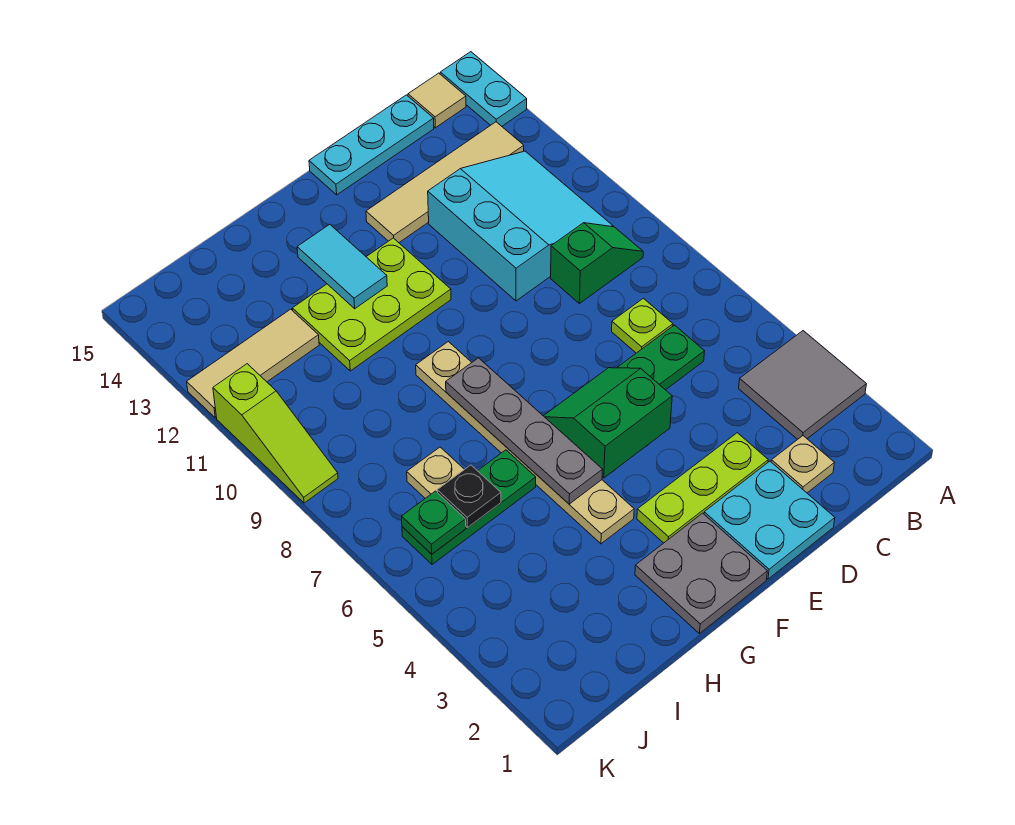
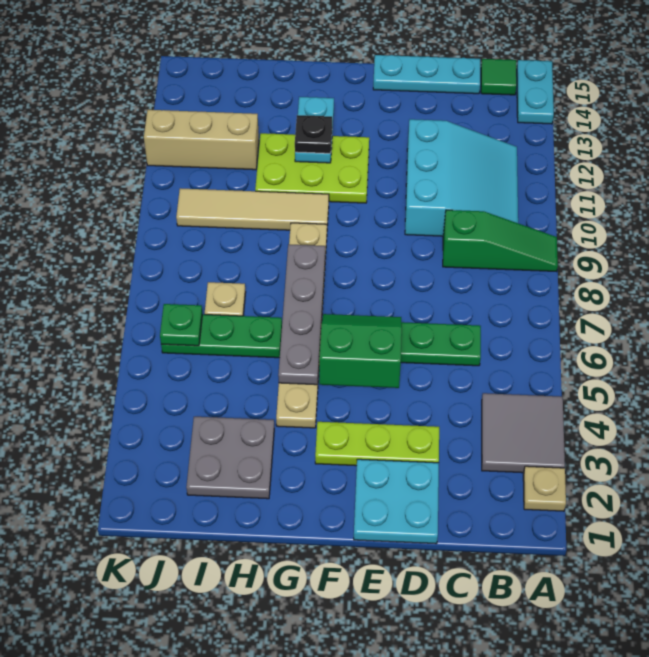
green slope B9:C9 level 1 top C -> green slope A9:C9 level 1 top C
tan tile B13:E13 level 1 -> tan tile G10:J10 level 1
tan tile B15 level 1 -> green tile B15 level 1
tan plate C2 level 1 -> tan plate A2 level 1
lime plate C7 level 1 -> none
grey plate F1:G2 level 1 -> grey plate H2:I3 level 1
cyan tile G12:G13 level 2 -> cyan plate G12:G13 level 2
black plate I6 level 2 -> black plate G12 level 3
tan tile I12:K12 level 1 -> tan brick I12:K12 level 1
lime slope K9:K11 level 1 top 11 -> none

